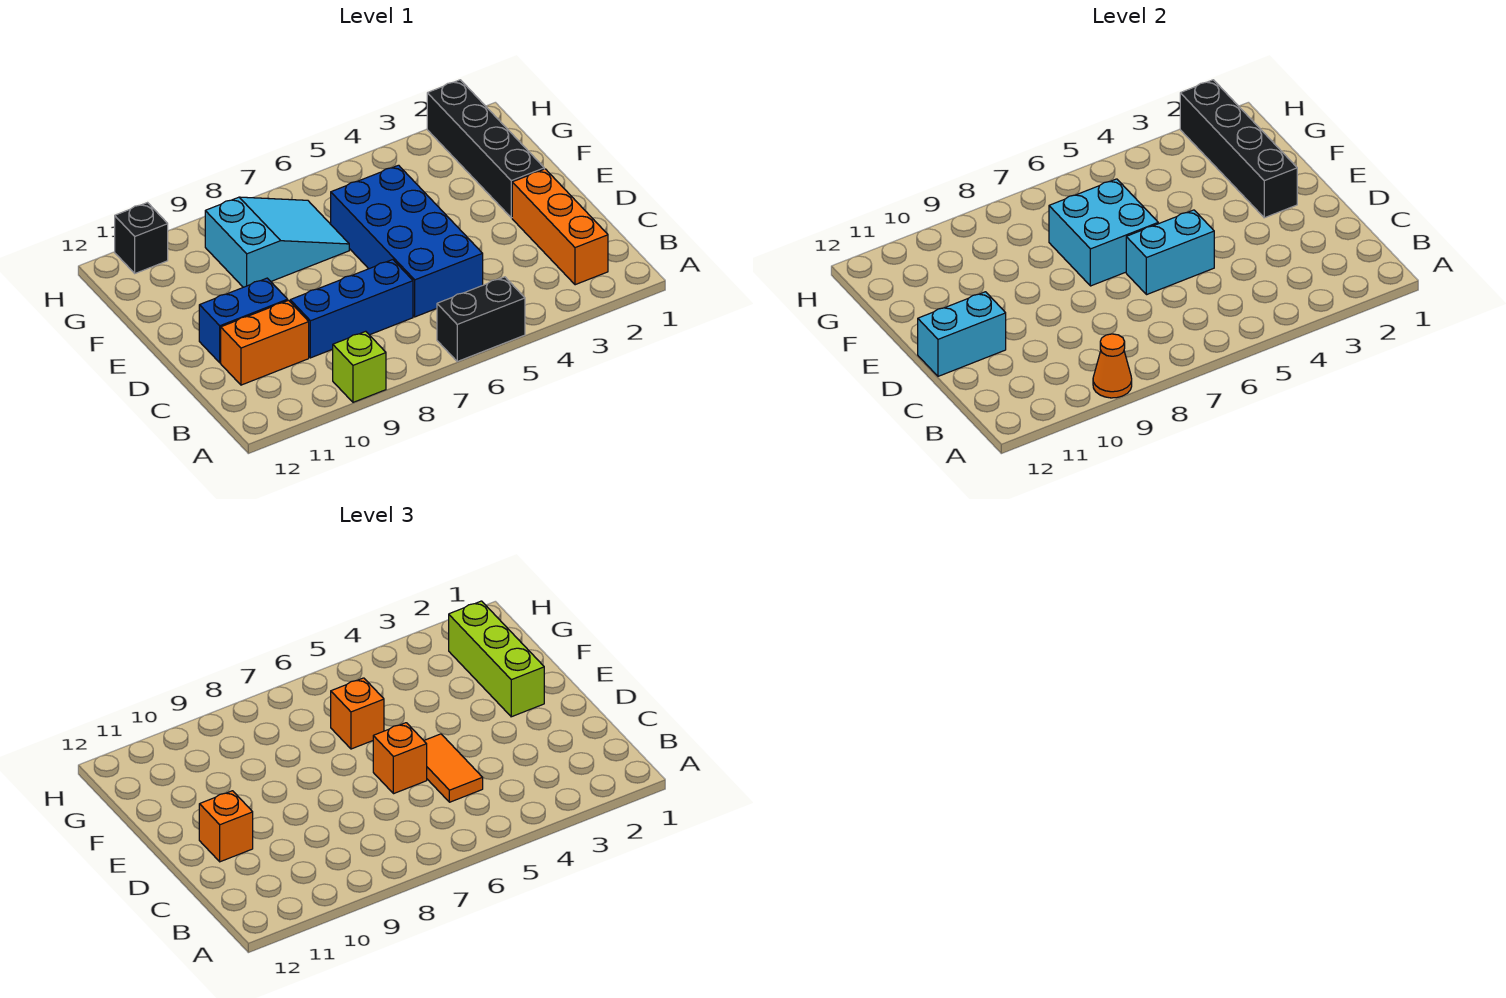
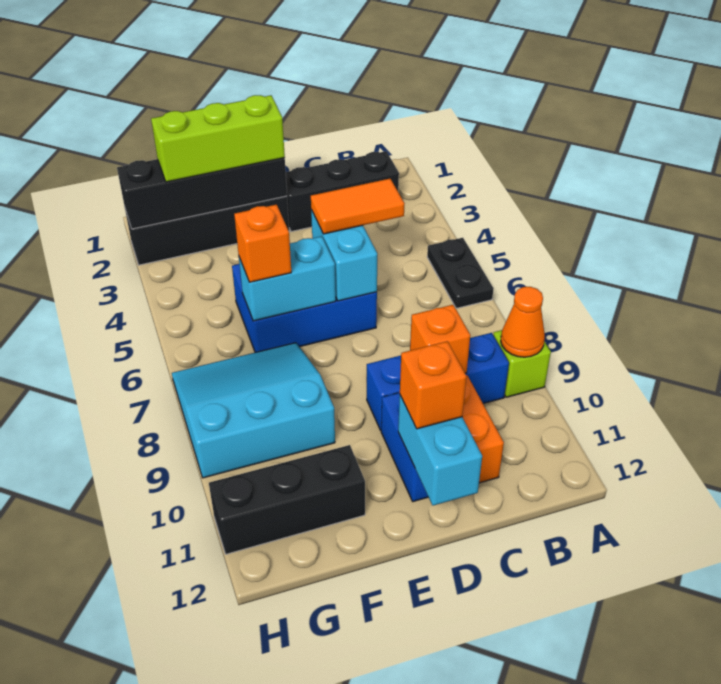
black brick A5:A6 level 1 -> black plate A5:A6 level 1
orange brick B2:D2 level 1 -> black brick B2:D2 level 1
blue brick C5:F6 level 1 -> blue brick D5:F6 level 1
blue brick C7:C9 level 1 -> blue brick B9:D9 level 1
orange brick D6 level 3 -> orange brick C9 level 2
cyan brick E6:F7 level 2 -> cyan brick E6:F6 level 2
cyan slope F7:G9 level 1 top 9 -> cyan slope F7:H9 level 1 top 9
black brick H11 level 1 -> black brick F11:H11 level 1

